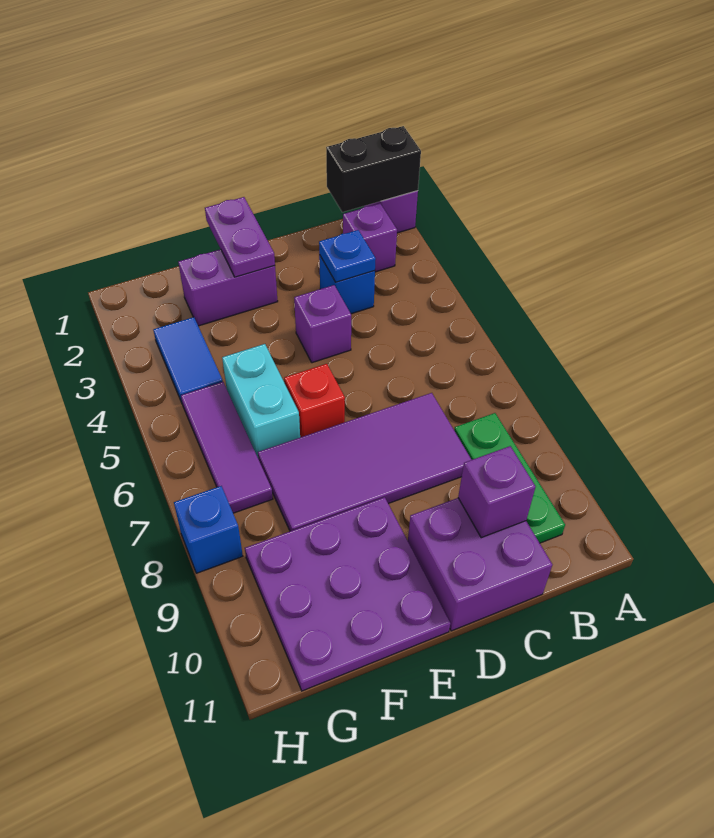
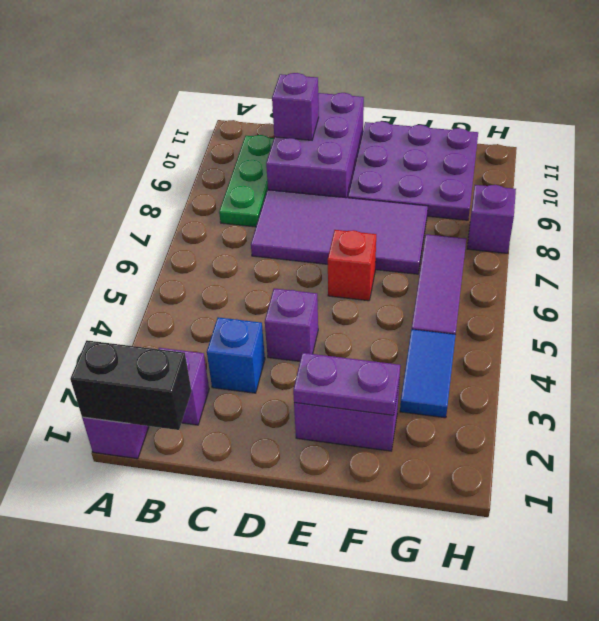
blue plate C3 level 2 -> none
purple brick C10:D11 level 1 -> purple brick C9:D11 level 1
purple plate E1:E2 level 2 -> purple plate E2:F2 level 2
cyan brick F5:F6 level 1 -> none
blue brick H8 level 1 -> purple brick H8 level 1

